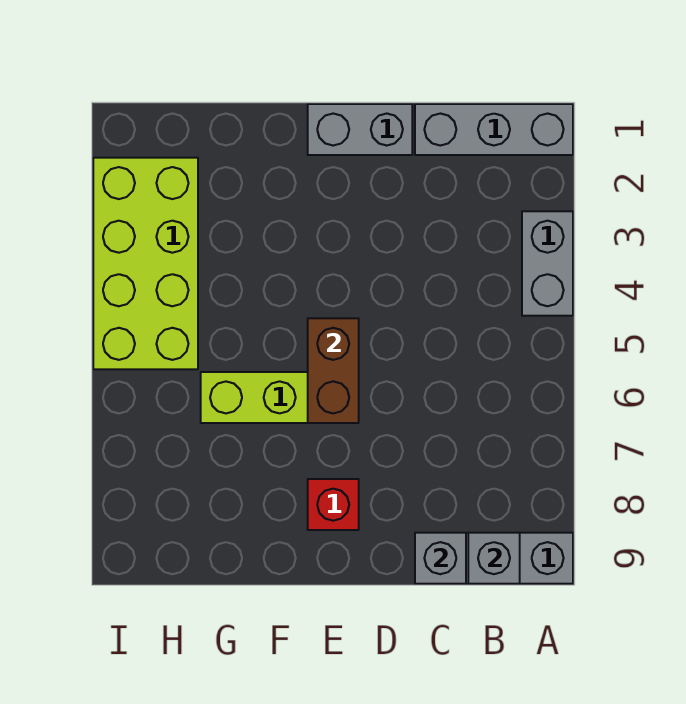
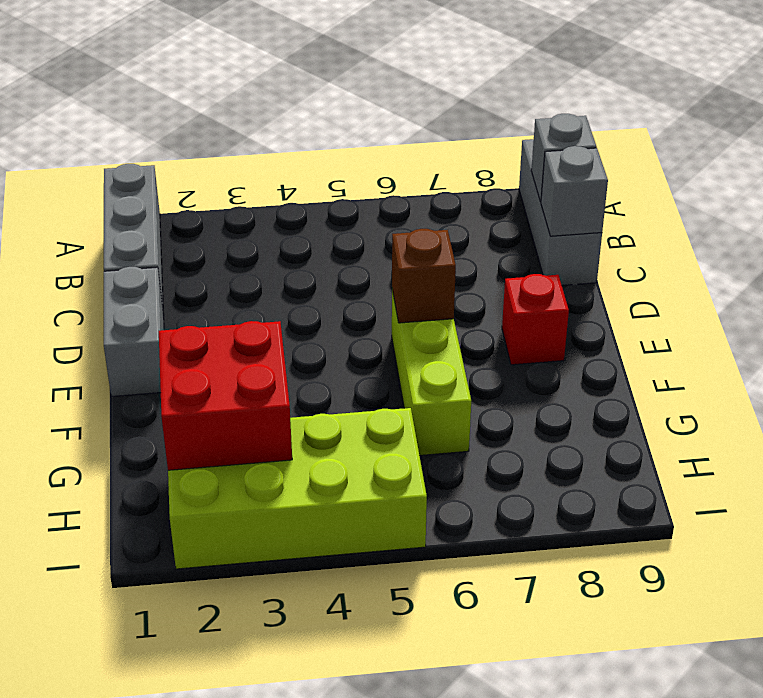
grey brick A3:A4 level 1 -> none
brown brick E5:E6 level 2 -> brown brick E6 level 2
none -> red brick G2:H3 level 2

